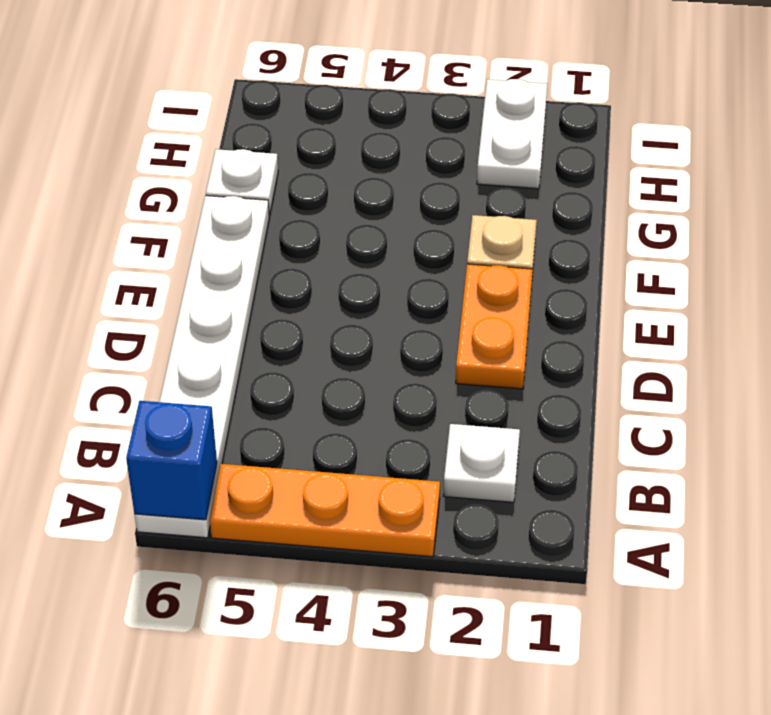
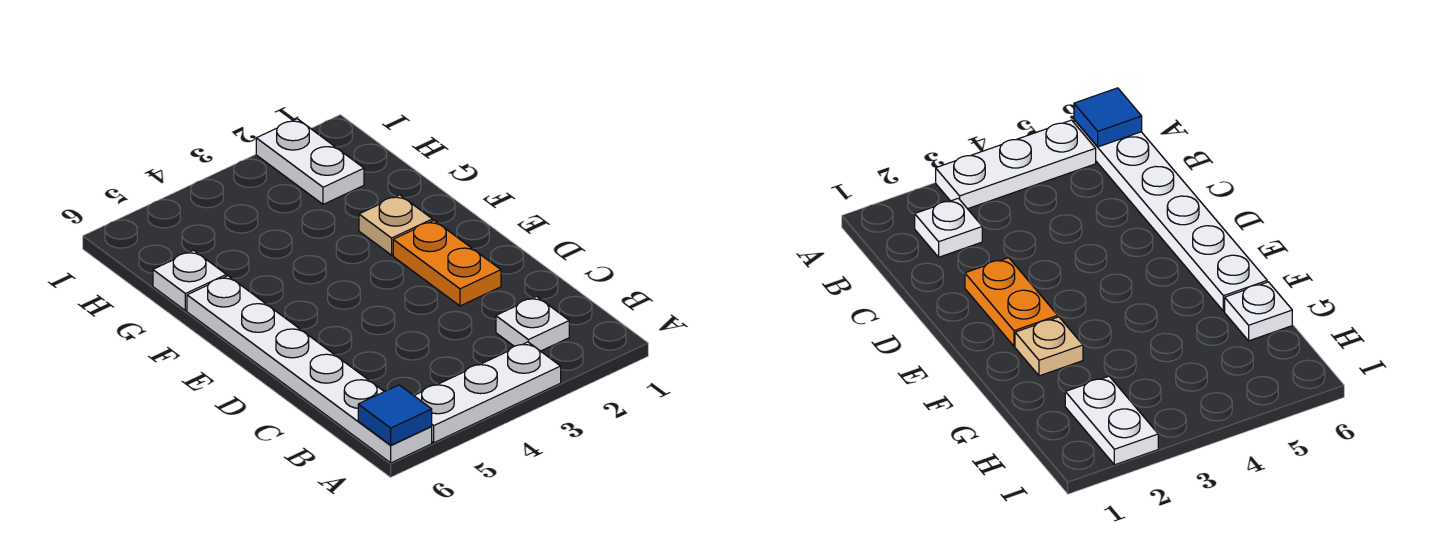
orange plate A3:A5 level 1 -> white plate A3:A5 level 1
blue brick A6 level 2 -> blue tile A6 level 2

